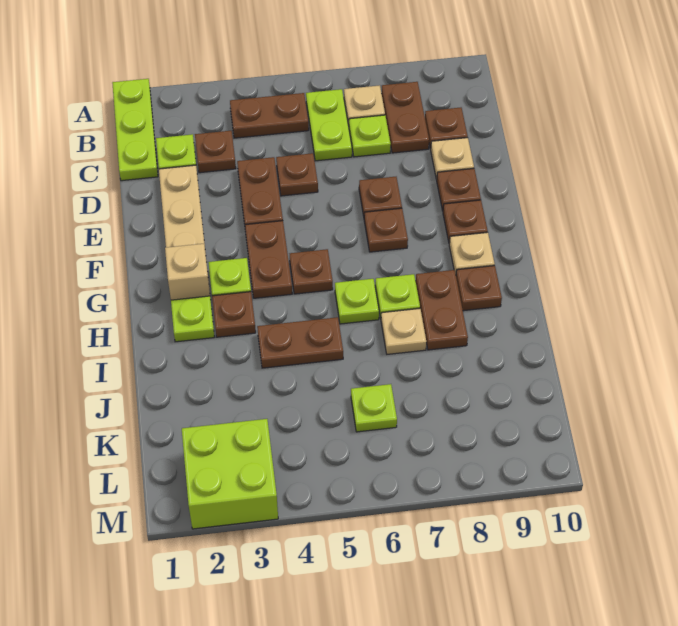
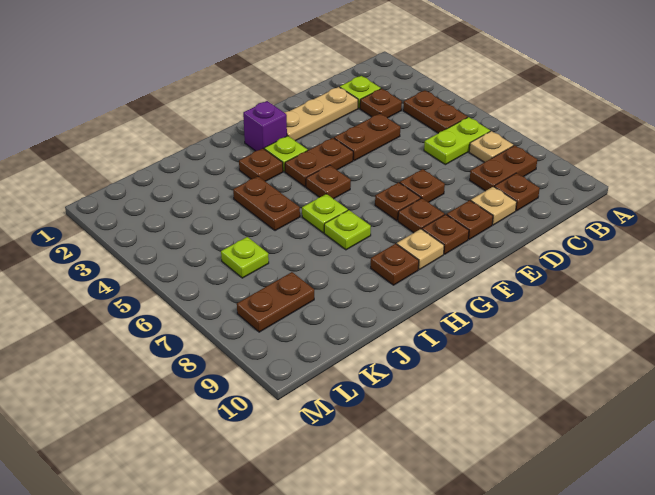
lime plate A1:C1 level 1 -> none
lime plate C7 level 1 -> none
brown plate D5 level 1 -> brown plate F8 level 1
tan brick G2 level 1 -> purple brick G2 level 1
lime plate H2 level 1 -> none
brown plate H8:I8 level 1 -> brown plate K8:L8 level 1
tan plate I7 level 1 -> none
lime brick L2:M3 level 1 -> none

